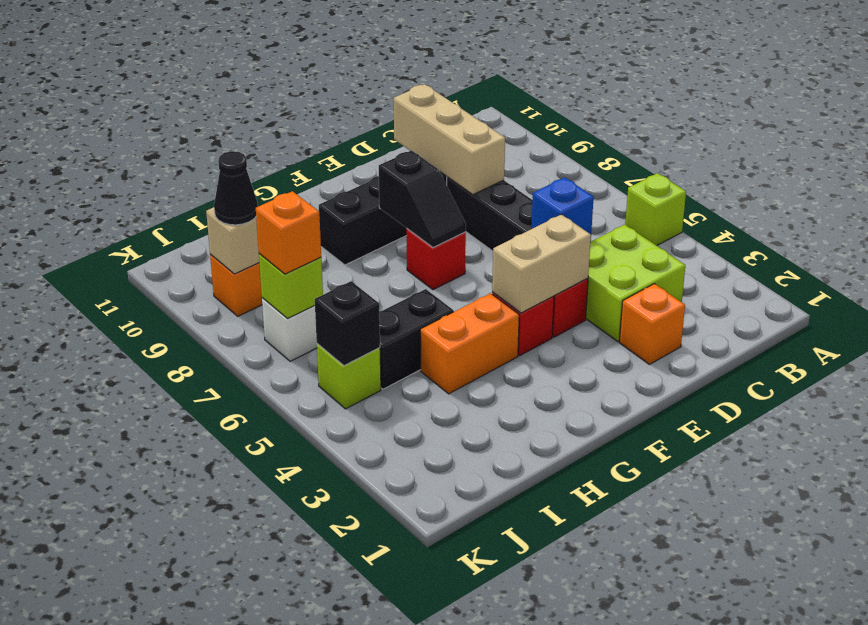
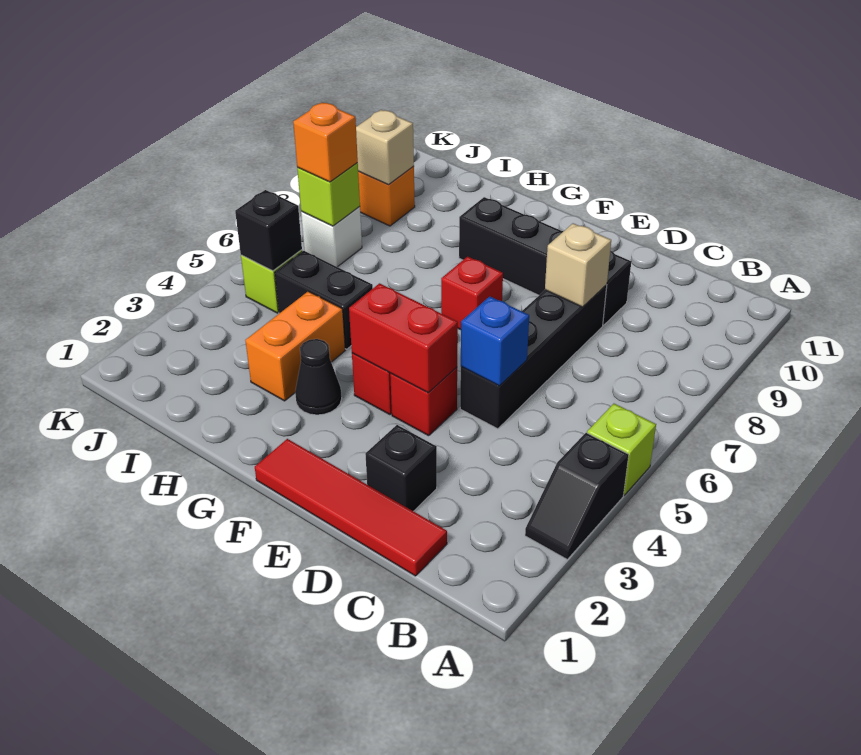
none -> red tile C1:F1 level 1
lime brick C3:D4 level 1 -> none
orange brick D2 level 1 -> black brick D2 level 1
tan brick D8:D10 level 2 -> tan brick D8 level 2
tan brick E4:F4 level 2 -> red brick E4:F4 level 2
black slope F7:F8 level 2 top 8 -> black slope A3:A4 level 1 top 4
orange brick G4:H4 level 1 -> orange brick H3:H4 level 1
black cone J9 level 3 -> black cone G3 level 1

